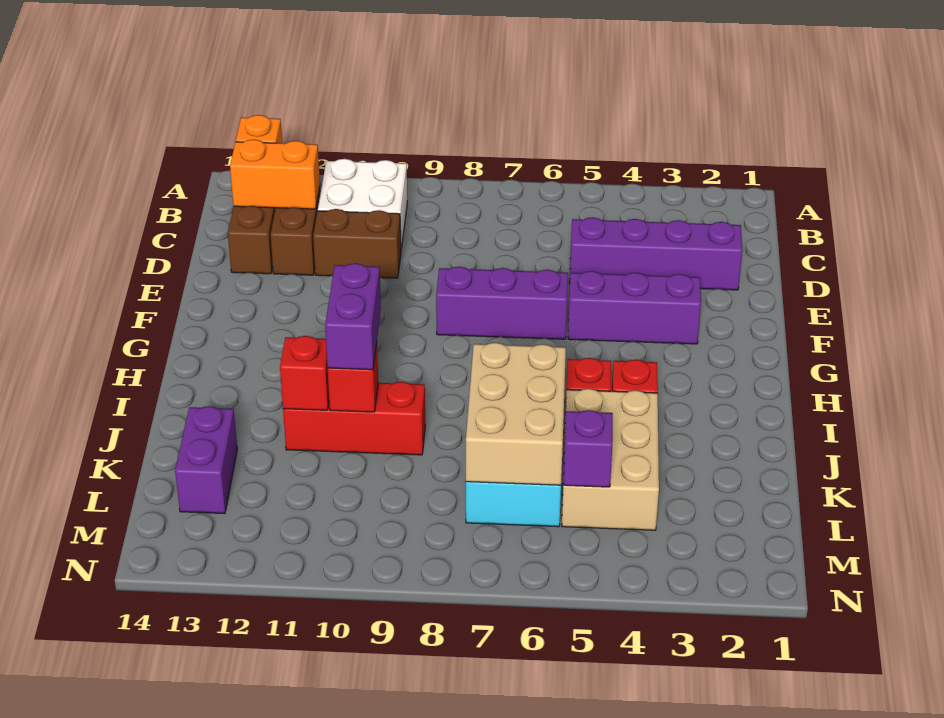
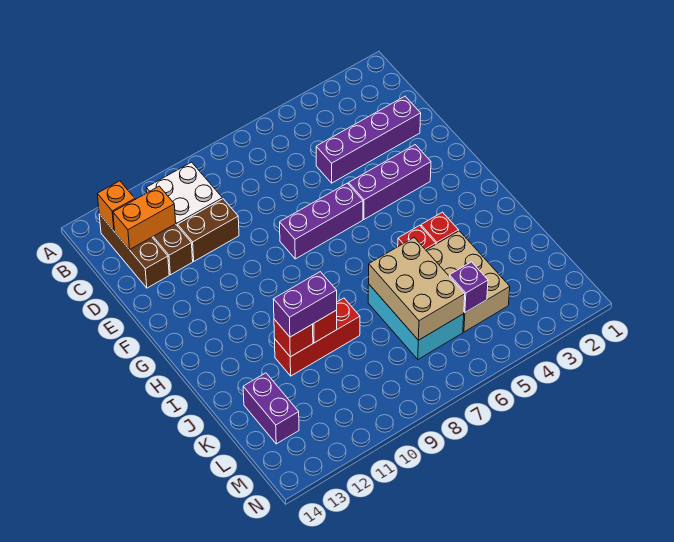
purple brick I10:J10 level 3 -> purple brick J10:J11 level 3

